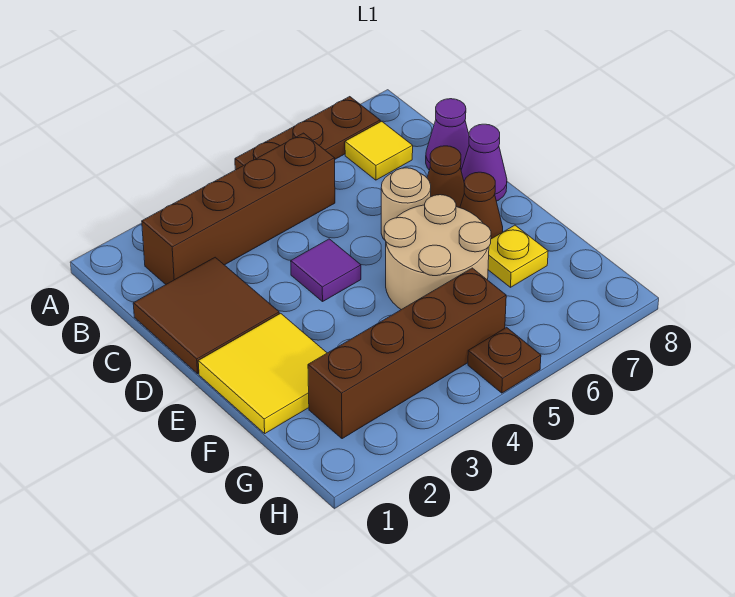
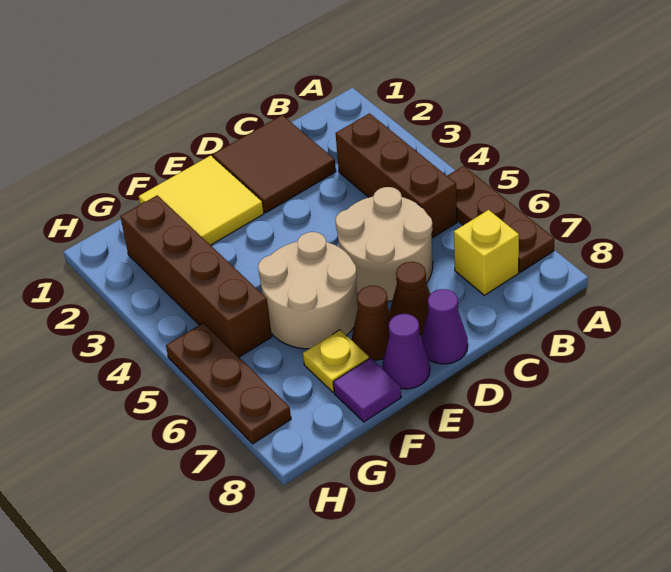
brown brick B2:B5 level 1 -> brown brick B3:B5 level 1
yellow tile B7 level 1 -> yellow brick B7 level 1
purple cone C8 level 1 -> purple cone E8 level 1
purple tile D4 level 1 -> purple tile F8 level 1
tan round brick D6 level 1 -> tan round brick C5:D6 level 1
brown plate H5 level 1 -> brown plate H5:H7 level 1

